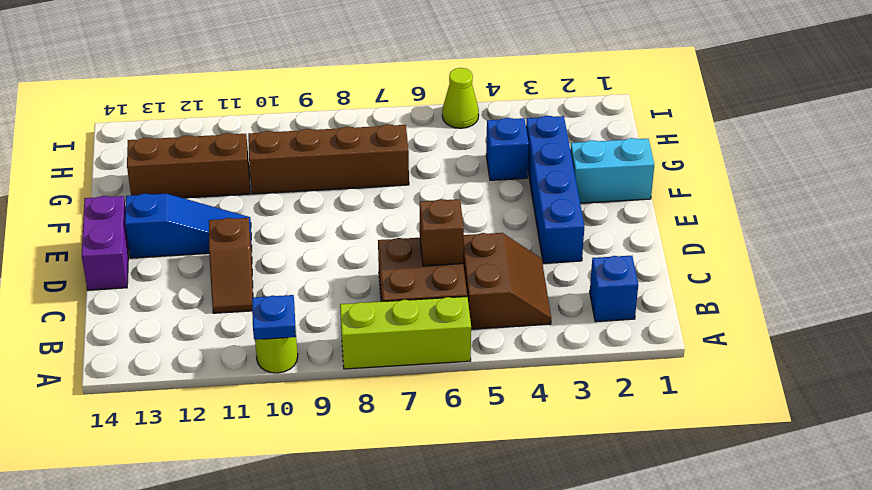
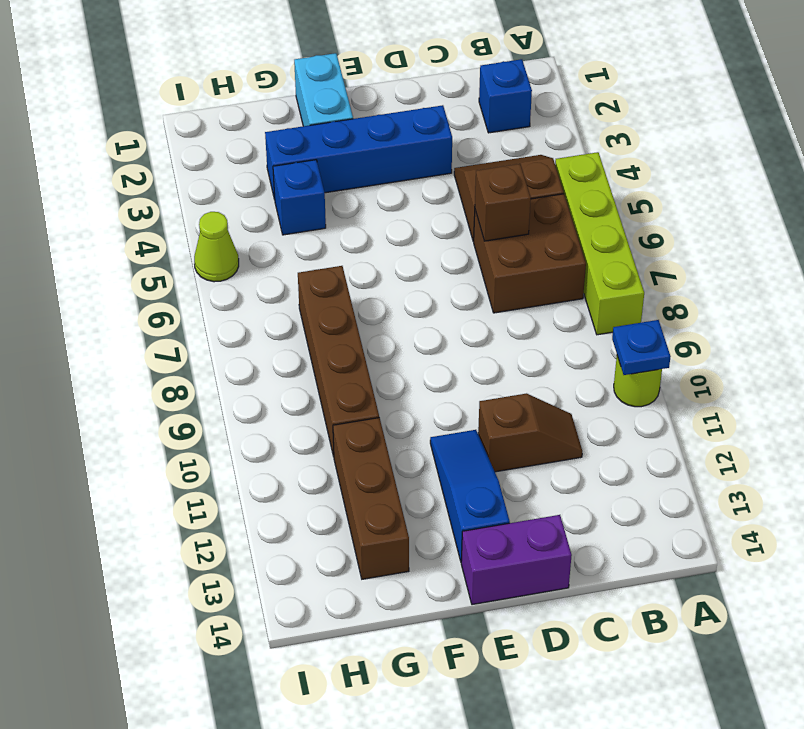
lime brick A6:A8 level 1 -> lime brick A5:A8 level 1

